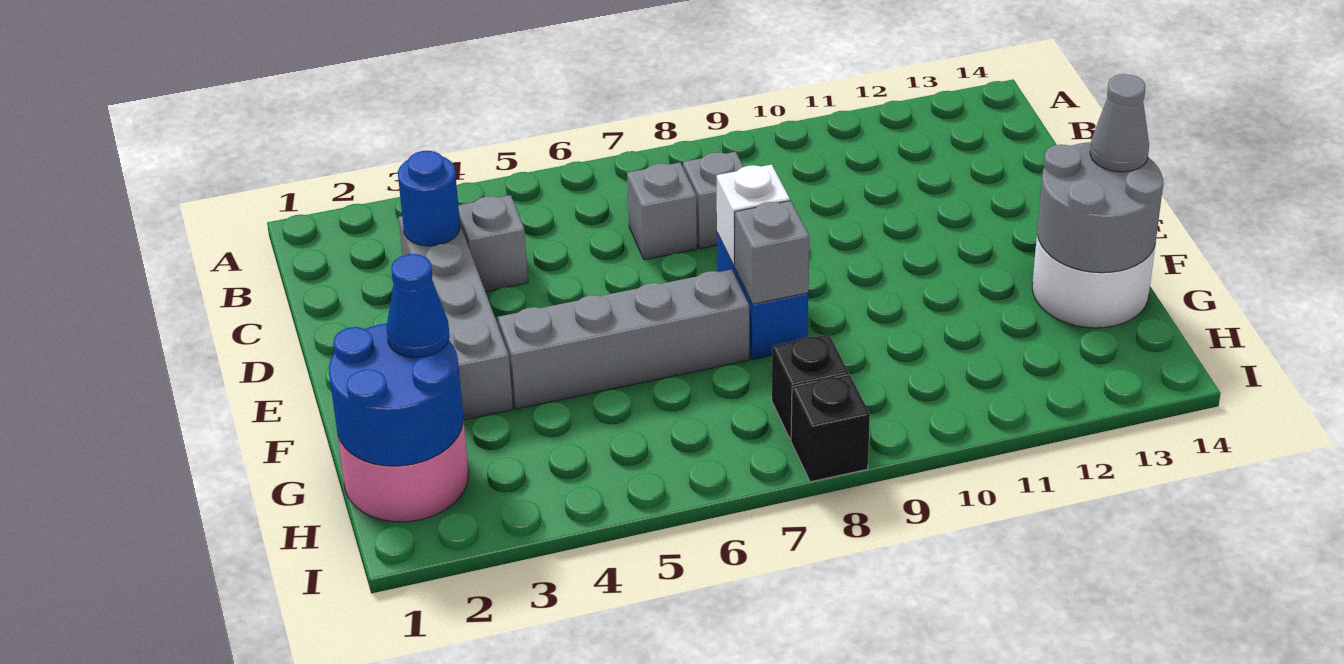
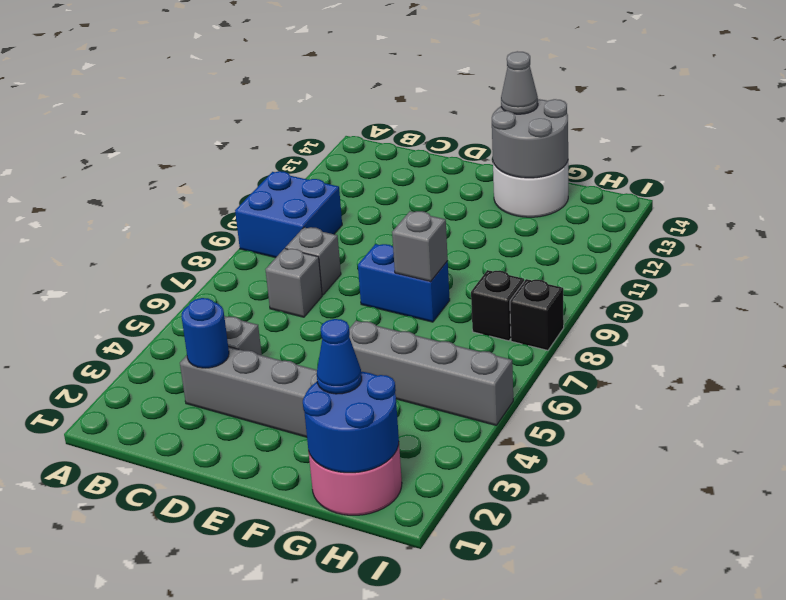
none -> blue brick A9:B10 level 1
white brick E8 level 2 -> none
grey brick F4:F7 level 1 -> grey brick F5:I5 level 1

